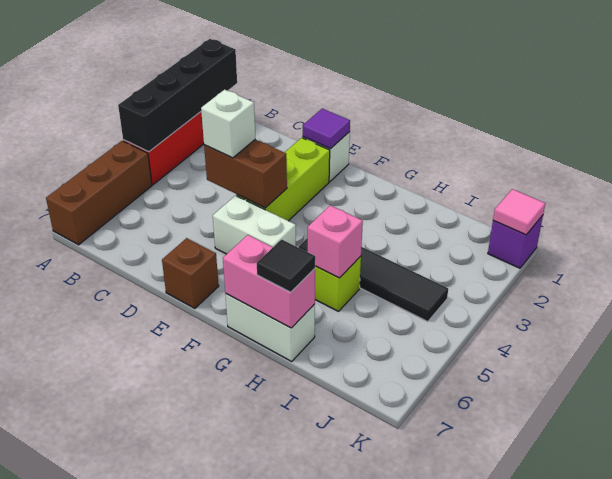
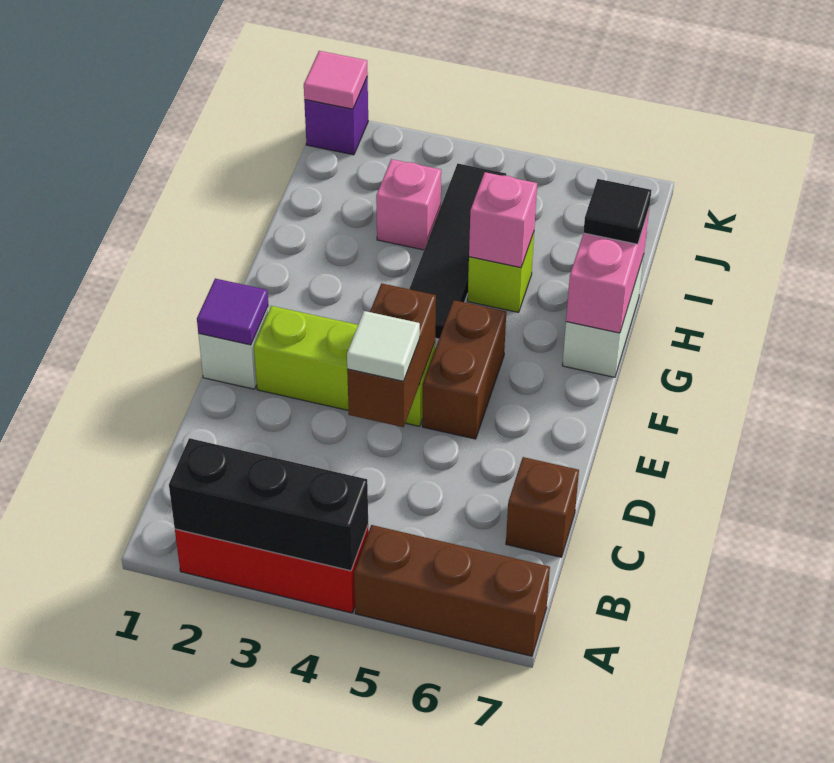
black brick A1:A4 level 2 -> black brick A2:A4 level 2
white brick D4 level 3 -> white tile D4 level 3
white brick E5:F5 level 1 -> brown brick E5:F5 level 1
brown brick E7 level 1 -> brown brick C7 level 1
none -> pink brick I3 level 1

